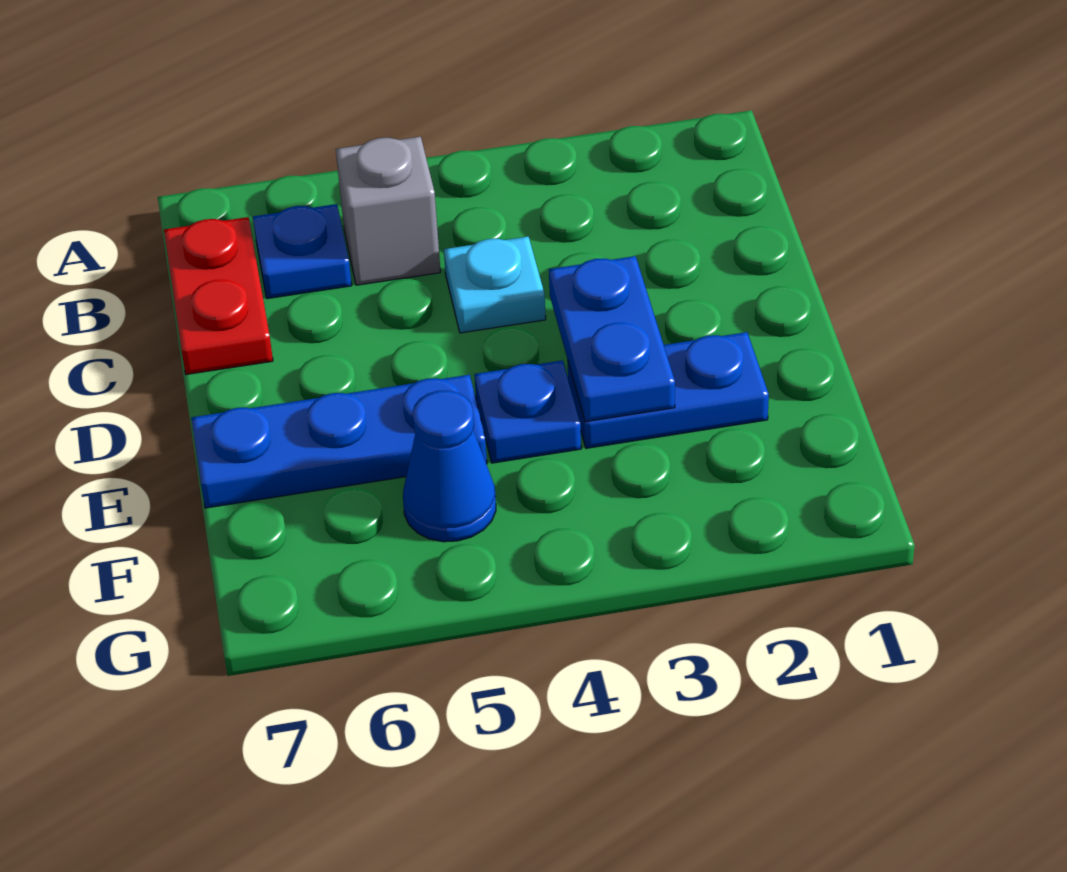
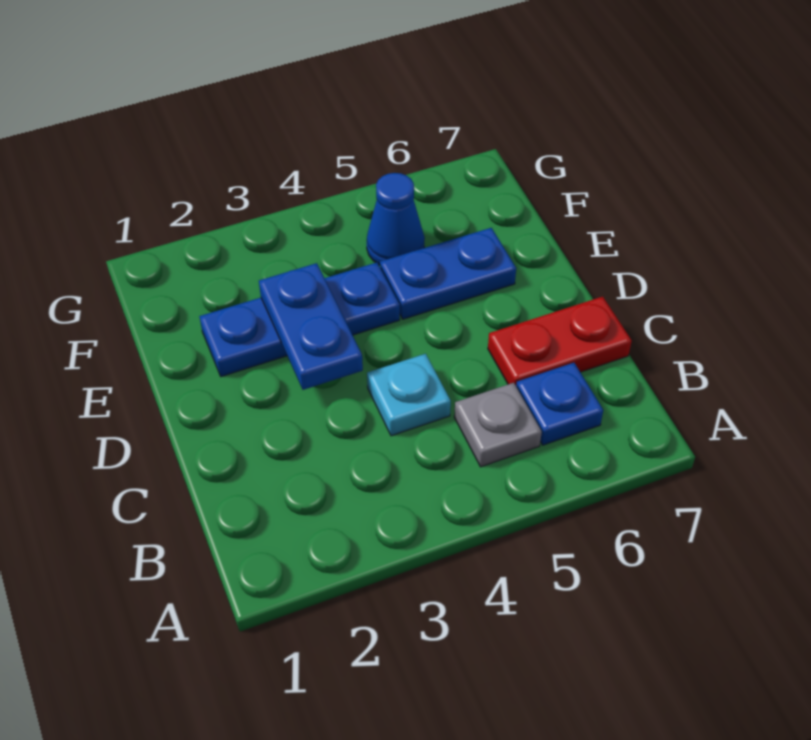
grey brick B5 level 1 -> grey plate B5 level 1
red plate B7:C7 level 1 -> red plate C6:C7 level 1
blue plate E5:E7 level 1 -> blue plate E5:E6 level 1

